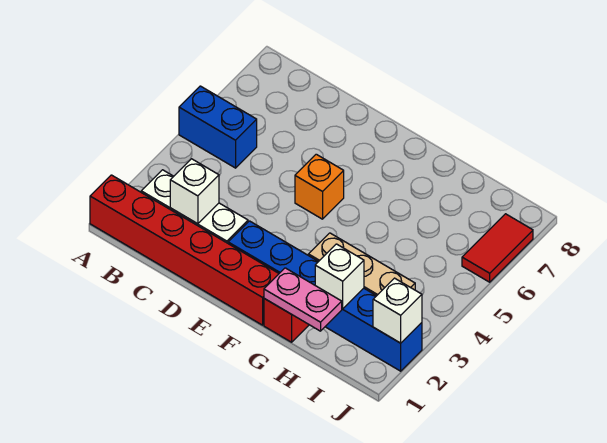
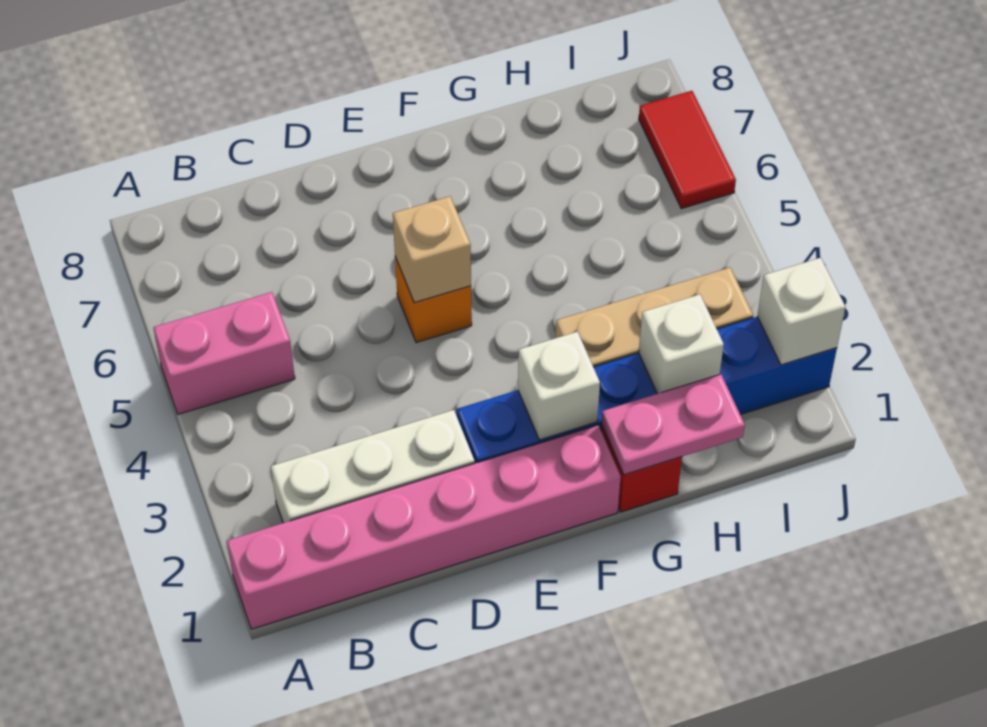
red brick A1:F1 level 1 -> pink brick A1:F1 level 1
blue brick A5:B5 level 1 -> pink brick A5:B5 level 1
white brick C2 level 2 -> white brick F2 level 2
none -> tan brick E5 level 2

